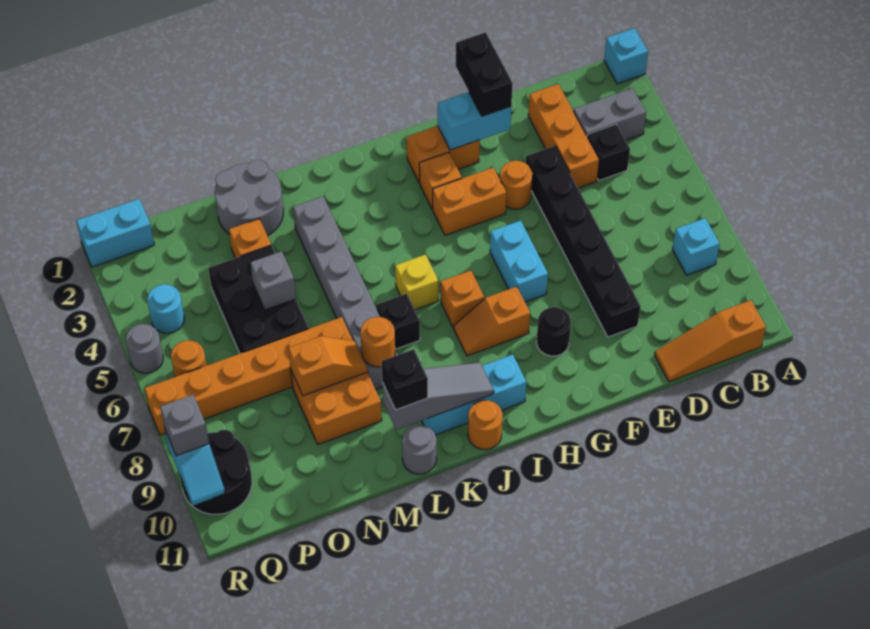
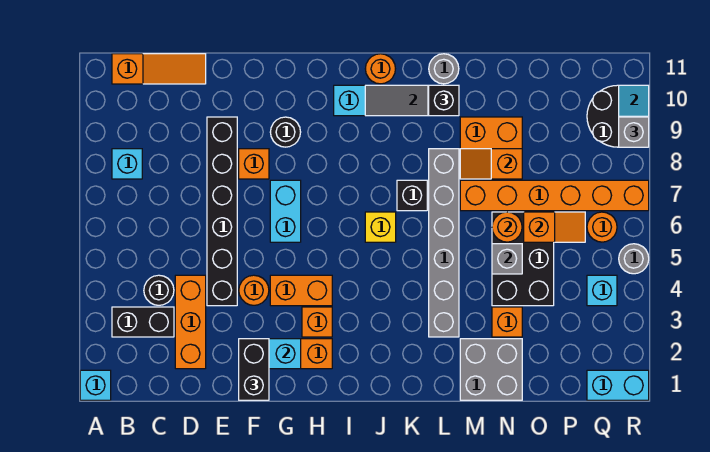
grey brick B3:C3 level 1 -> black brick B3:C3 level 1
black brick C4 level 1 -> black round brick C4 level 1
orange slope H8:I8 level 1 top H -> orange slope O6:P6 level 2 top O
orange brick I7 level 1 -> orange brick F8 level 1
orange round brick L8 level 2 -> orange round brick N6 level 2
grey round brick M1:N2 level 1 -> grey brick M1:N2 level 1
cyan round brick Q4 level 1 -> cyan brick Q4 level 1

